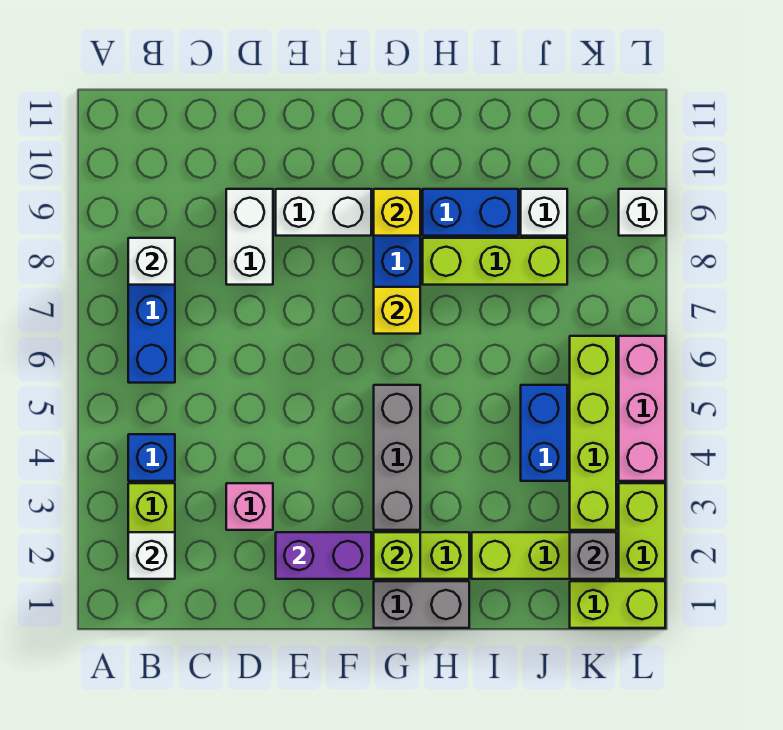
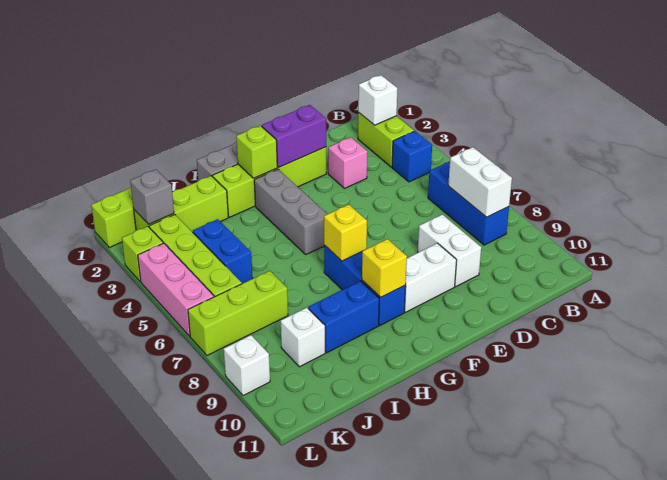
white brick B8 level 2 -> white brick B7:B8 level 2
lime brick H8:J8 level 1 -> lime brick J7:L7 level 1
lime brick L2:L3 level 1 -> lime brick L3 level 1

